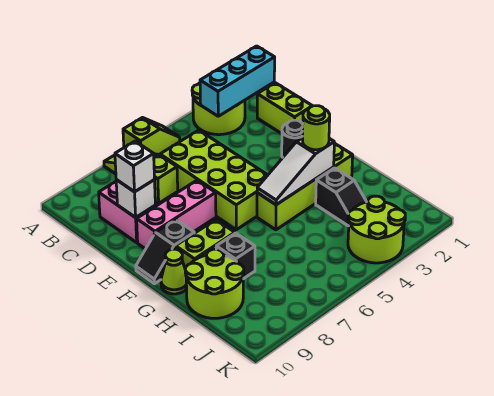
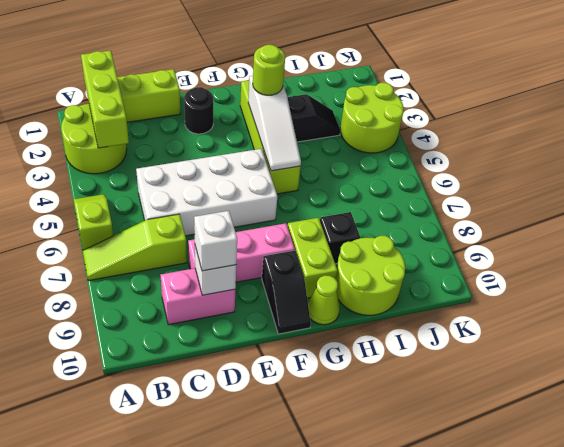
cyan brick B1:B3 level 2 -> lime brick B1:B3 level 2
lime brick C5:F6 level 1 -> white brick C5:F6 level 1
pink brick E7:E9 level 1 -> pink brick D8:F8 level 1

